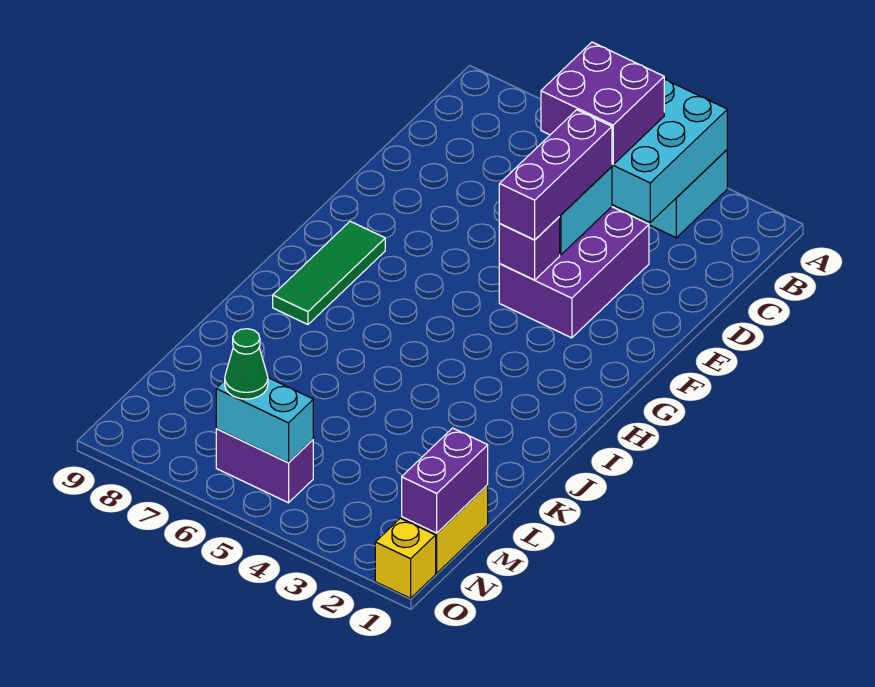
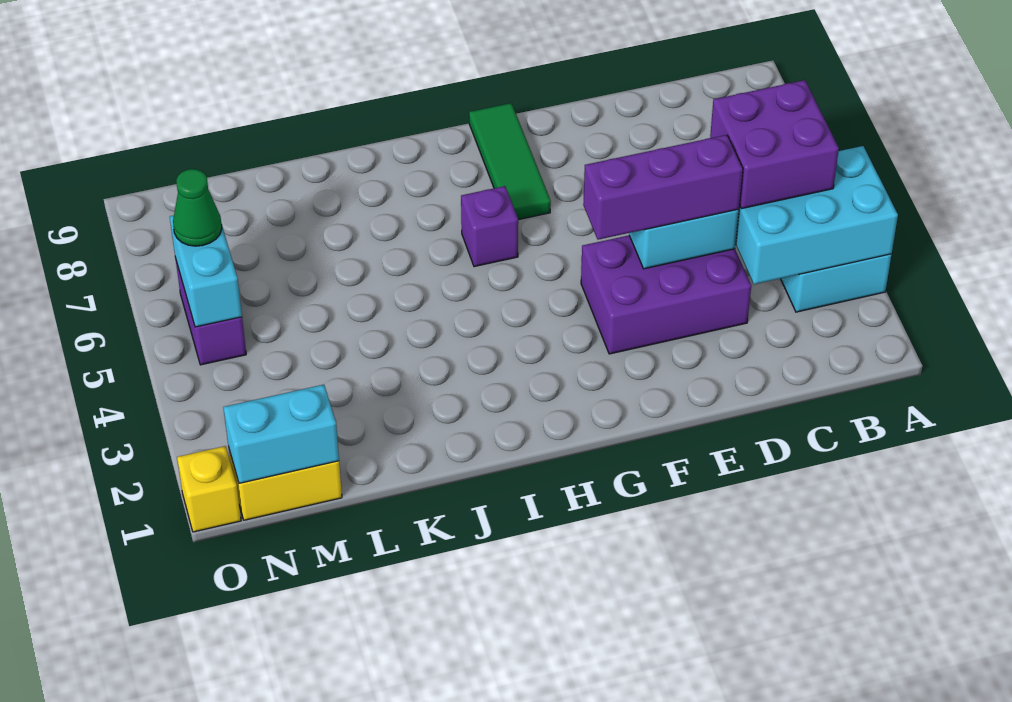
purple brick F4 level 2 -> purple brick H6 level 1
green tile G8:I8 level 1 -> green tile G7:G9 level 1
purple brick M1:N1 level 2 -> cyan brick M1:N1 level 2

